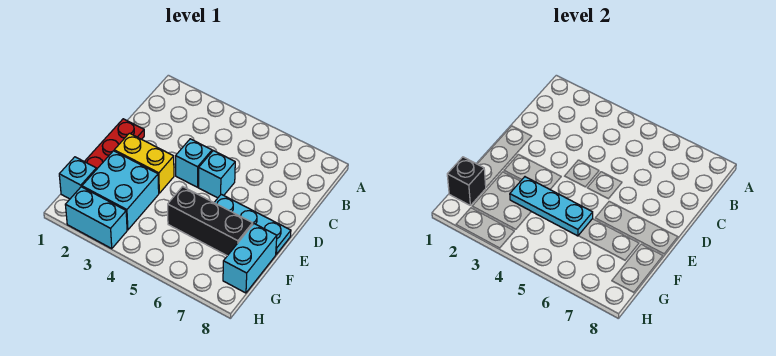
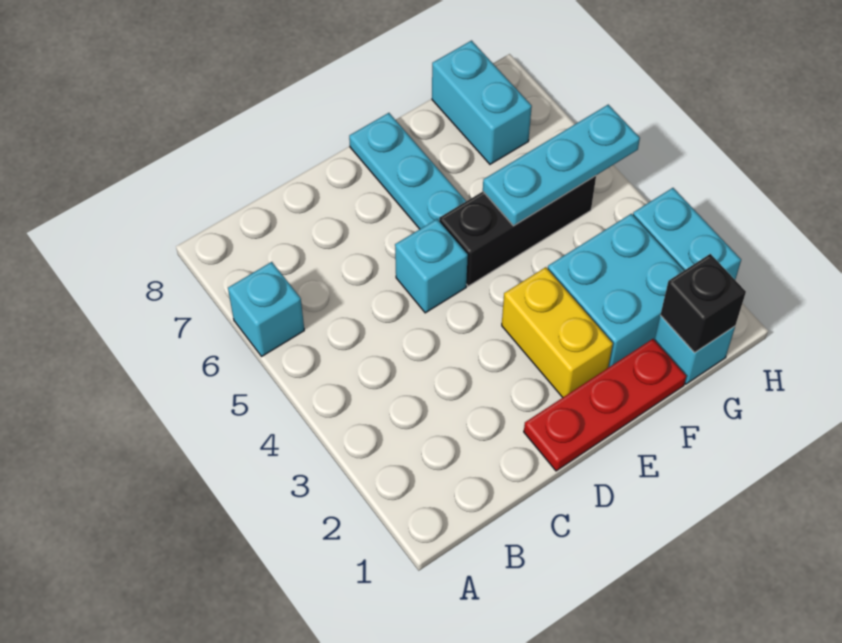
cyan brick D4 level 1 -> cyan brick A6 level 1
cyan plate F3:F5 level 2 -> cyan plate F5:H5 level 2
black brick F5:F7 level 1 -> black brick E5:G5 level 1
cyan brick F8:G8 level 1 -> cyan brick G7:G8 level 1

